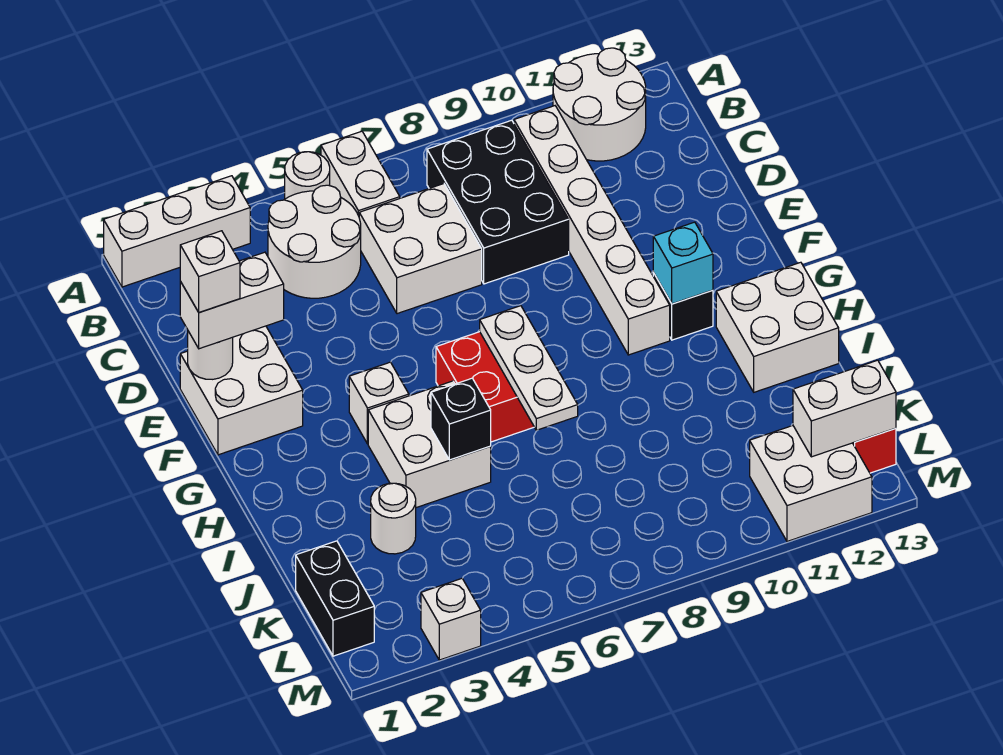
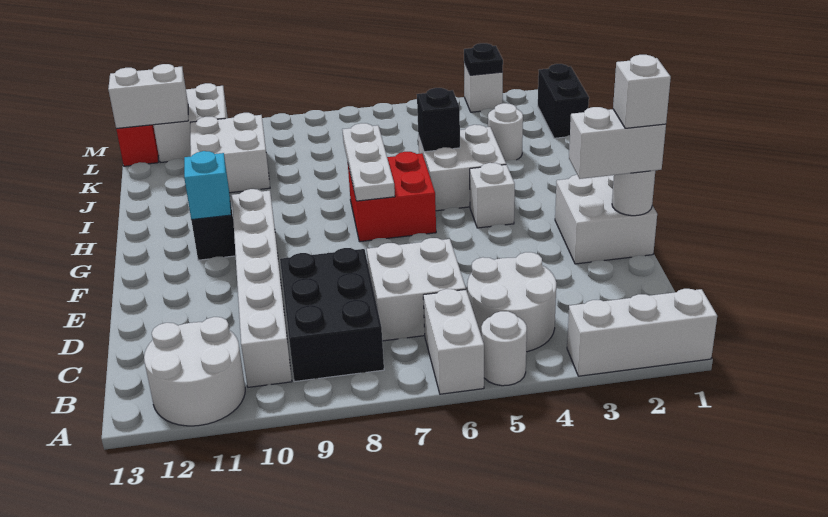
white brick H12:I13 level 1 -> white brick J10:K11 level 1
none -> black plate M3 level 2

